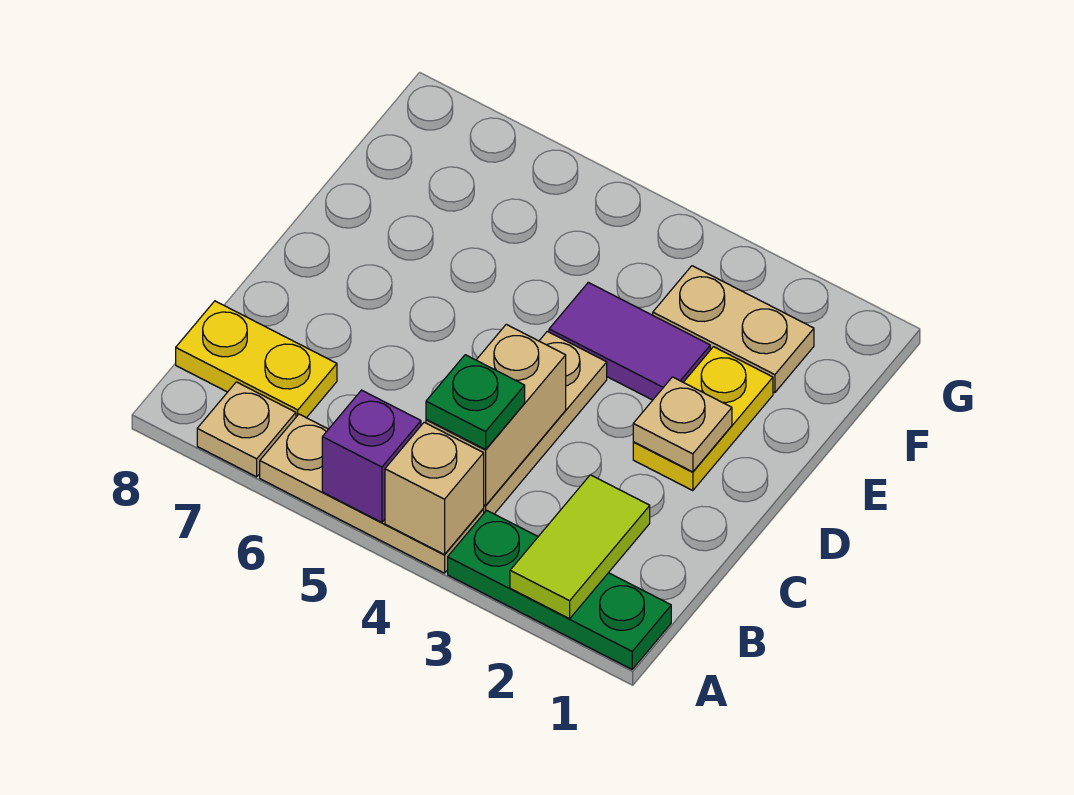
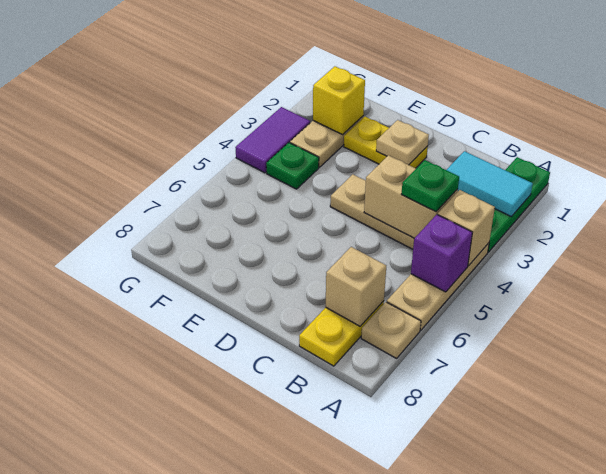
lime tile A2:B2 level 2 -> cyan tile A2:B2 level 2
none -> tan brick B7 level 2
purple tile E3:E4 level 1 -> purple tile G3:G4 level 1
none -> yellow brick F2 level 2
none -> green plate F4 level 1

